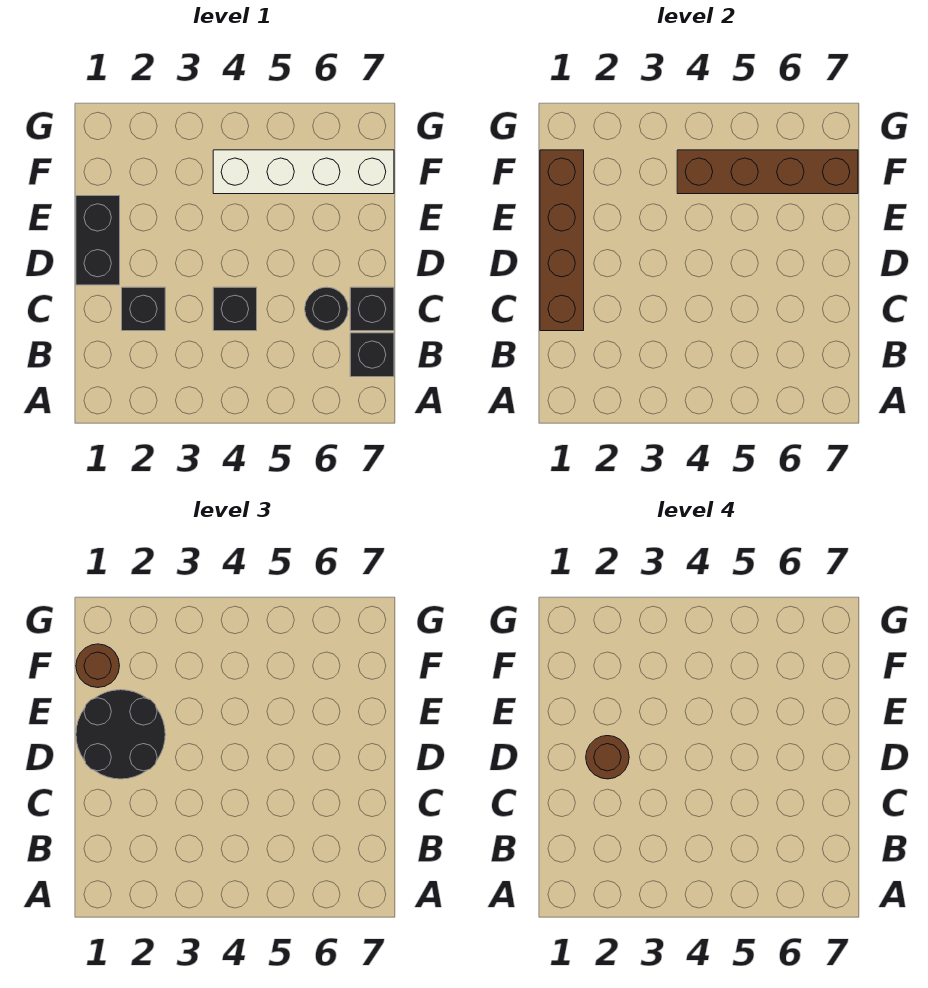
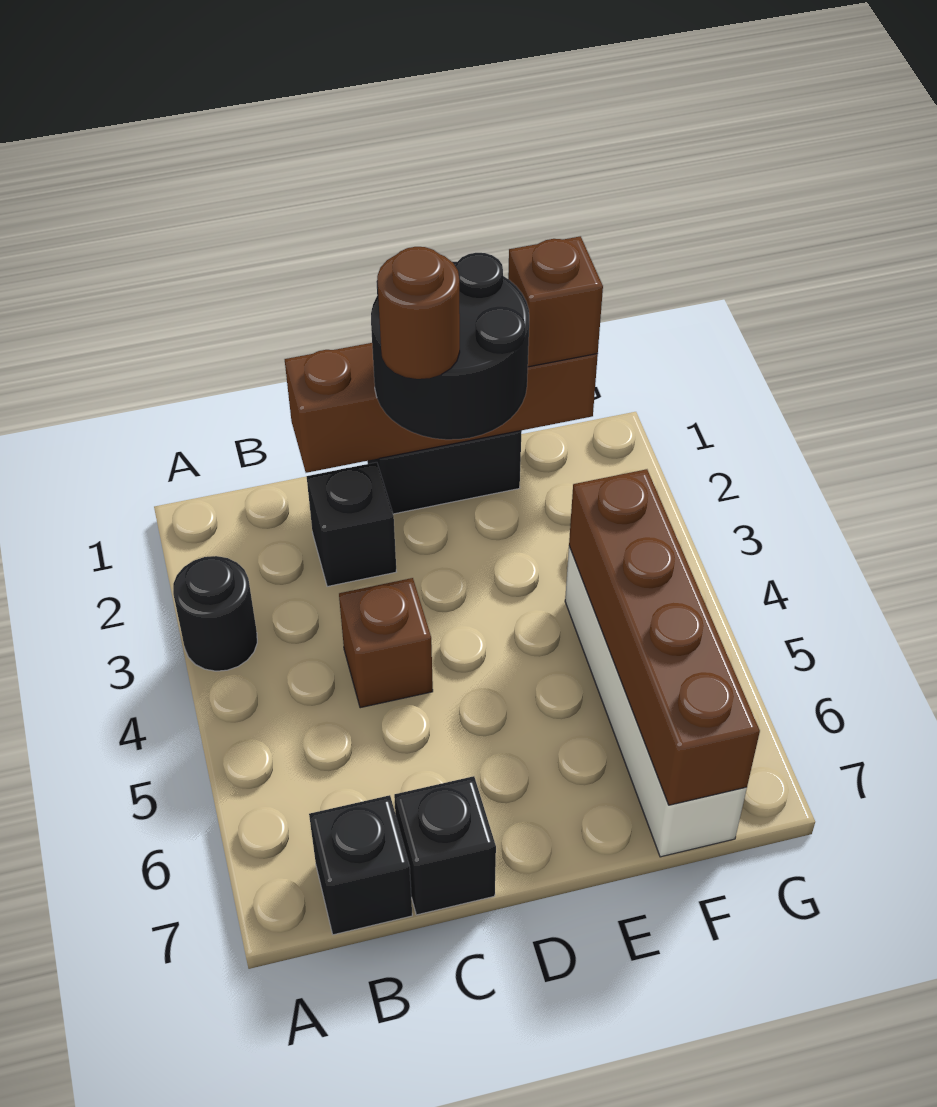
black brick C4 level 1 -> brown brick C4 level 1
black round brick C6 level 1 -> black round brick A3 level 1
brown round brick F1 level 3 -> brown brick F1 level 3

